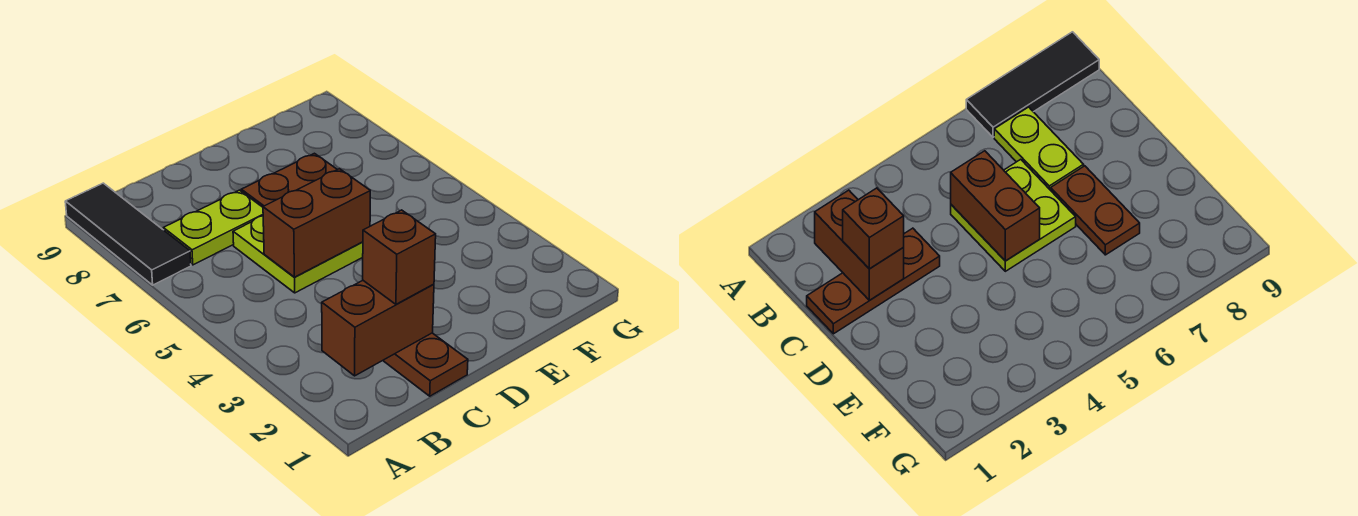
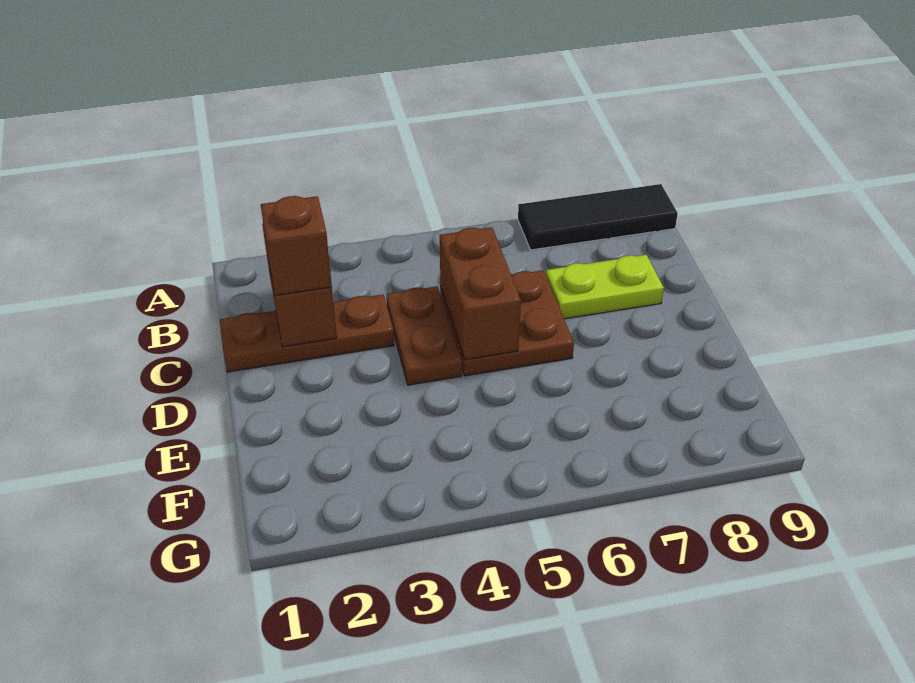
lime plate B7:C7 level 1 -> lime plate C7:C8 level 1
lime plate C5:D6 level 1 -> brown plate C5:D6 level 1
brown plate D7:E7 level 1 -> brown plate C4:D4 level 1

